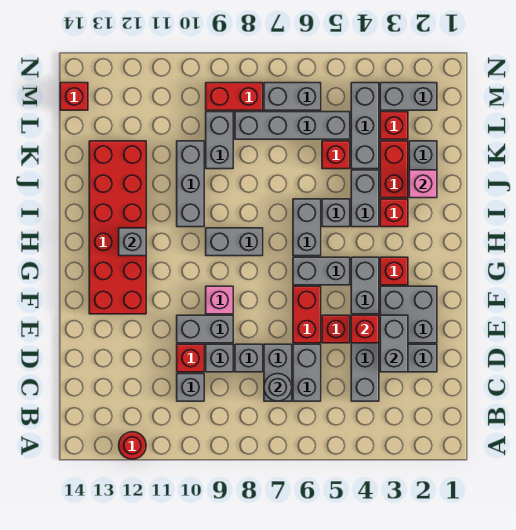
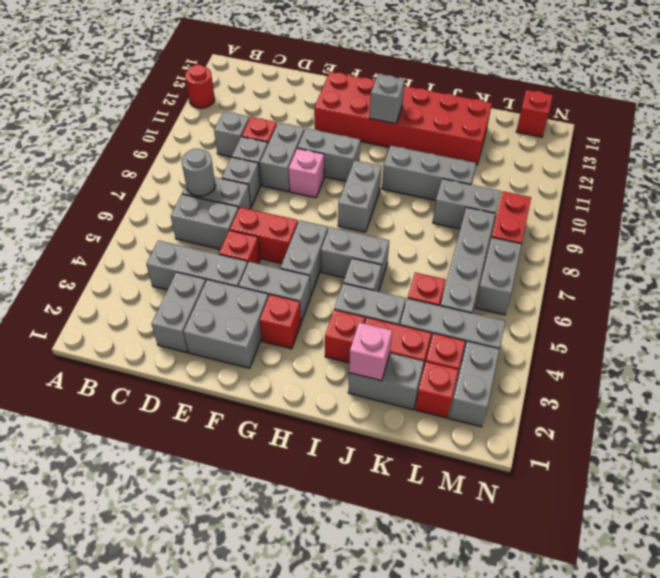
grey brick D3:E3 level 2 -> grey brick F10:G10 level 1
red brick E4 level 2 -> red brick L2 level 1

